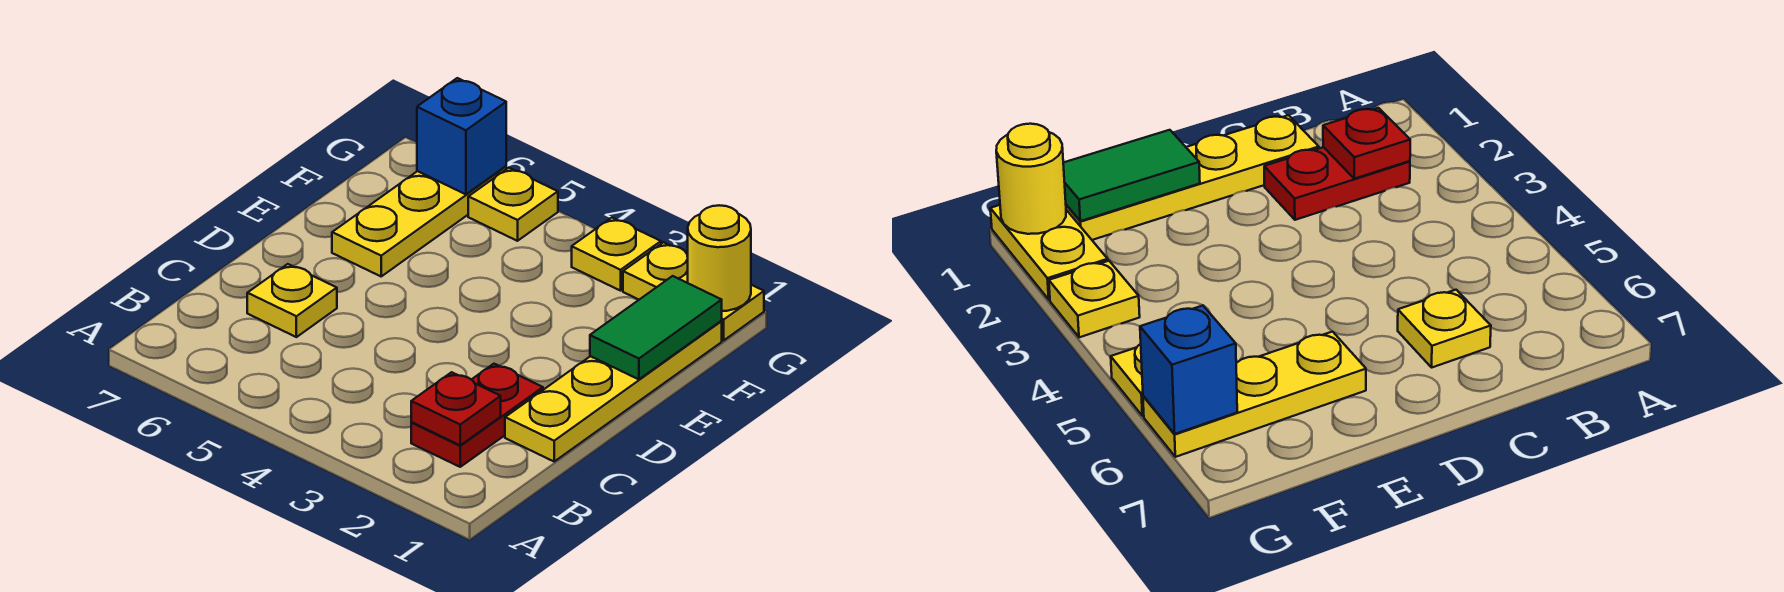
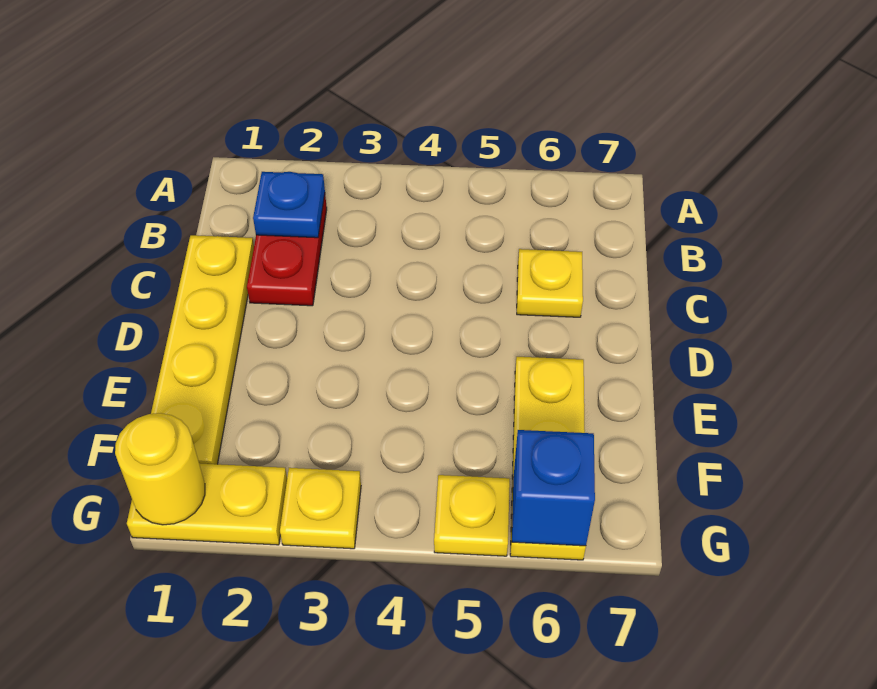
red plate B2 level 2 -> blue plate B2 level 2
green tile E1:F1 level 2 -> none

